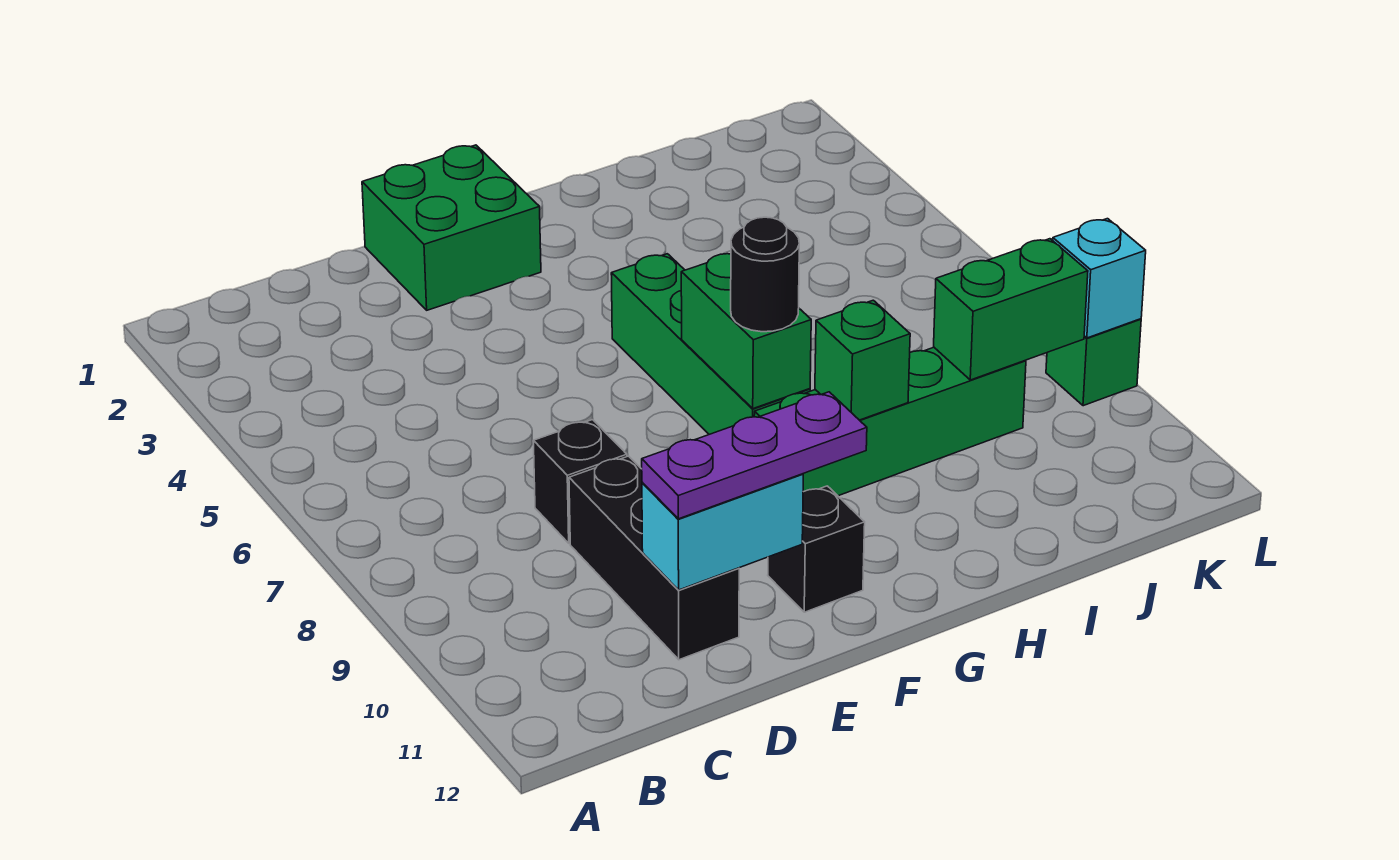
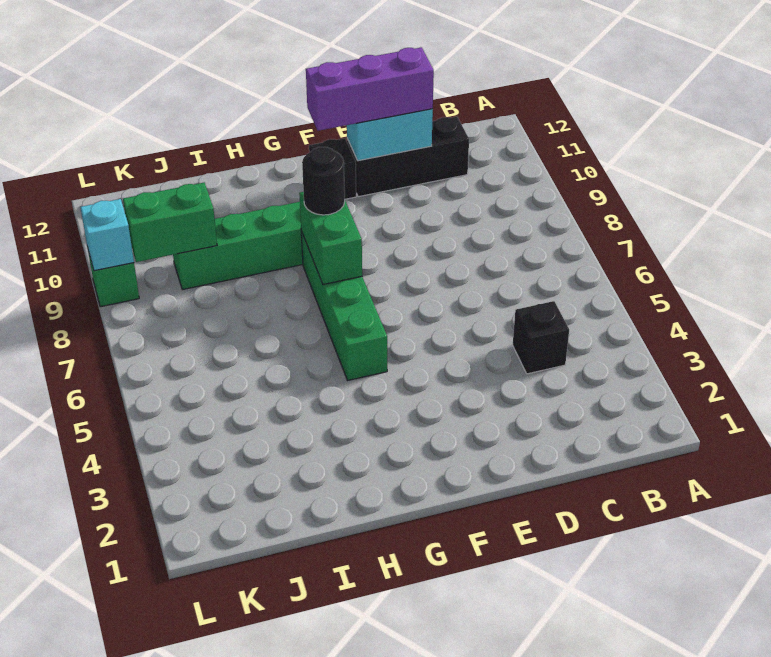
black brick D8 level 1 -> black brick C4 level 1
black brick D9:D11 level 1 -> black brick C11:E11 level 1
purple plate D11:F11 level 3 -> purple brick D11:F11 level 3
green brick E1:F2 level 1 -> none
green brick H9 level 2 -> none

